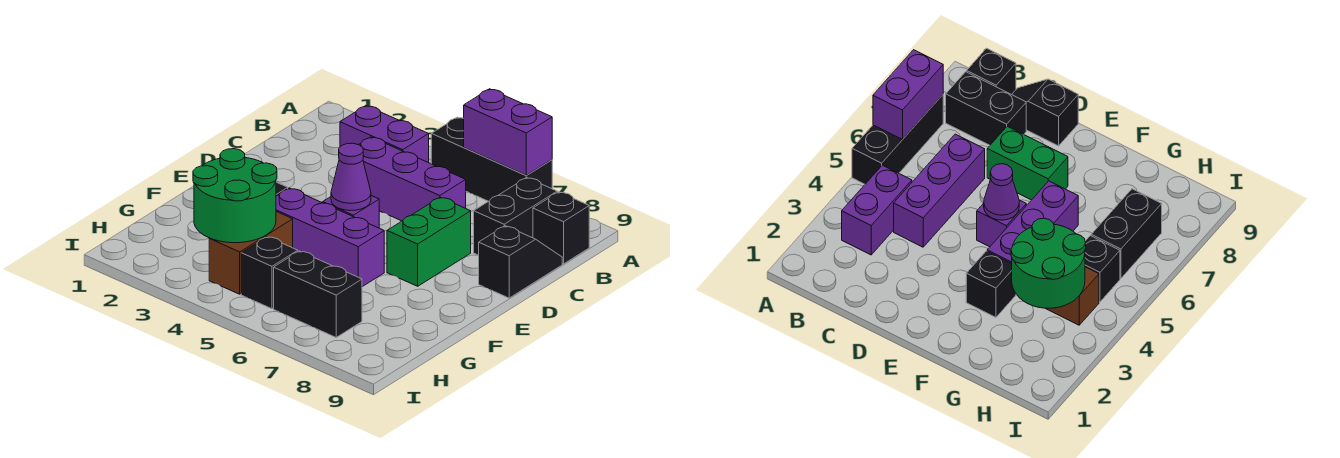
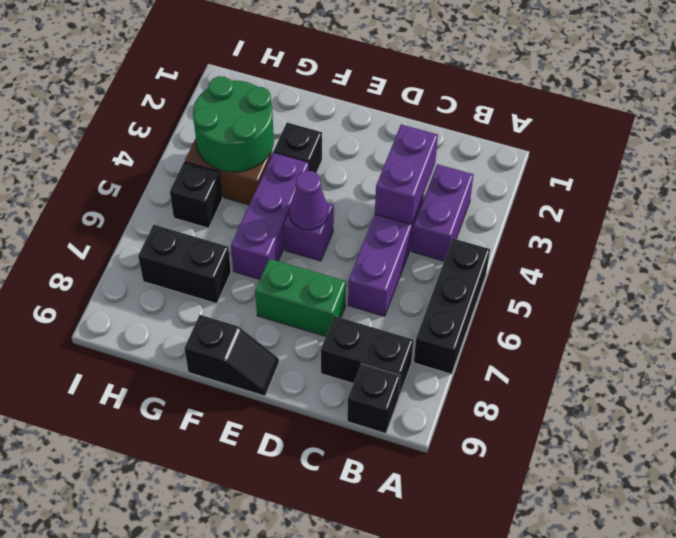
purple brick A6:A7 level 2 -> purple brick C3:C4 level 2
black slope C9:D9 level 1 top D -> black slope E9:F9 level 1 top F
black brick H6:H7 level 1 -> black brick G7:H7 level 1

